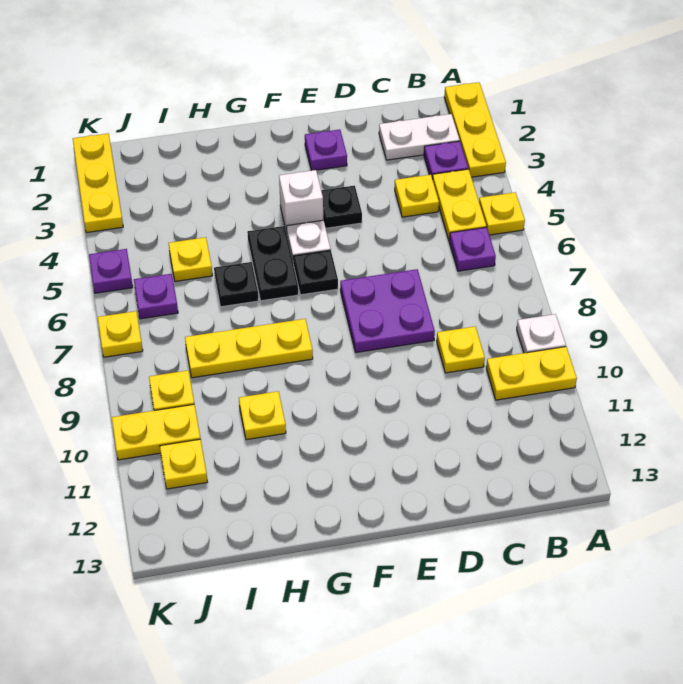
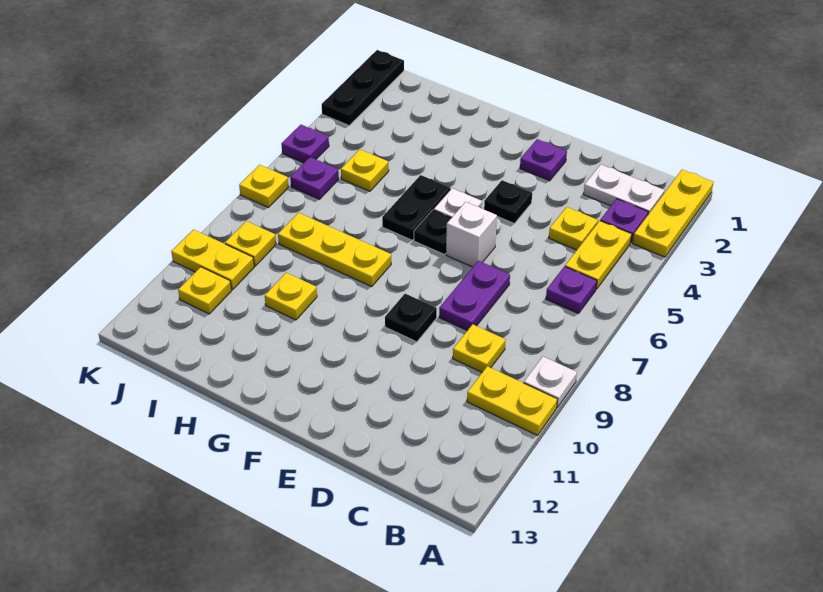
yellow plate A5 level 1 -> none
purple plate D7:E8 level 1 -> purple plate D7:D8 level 1
white brick F4 level 1 -> white brick E6 level 1
black plate H6 level 1 -> black plate E9 level 1
yellow plate K1:K3 level 1 -> black plate K1:K3 level 1

